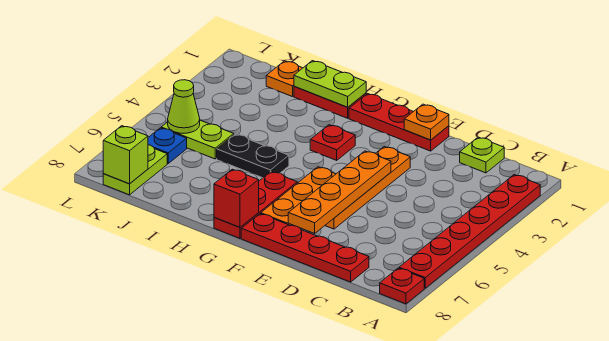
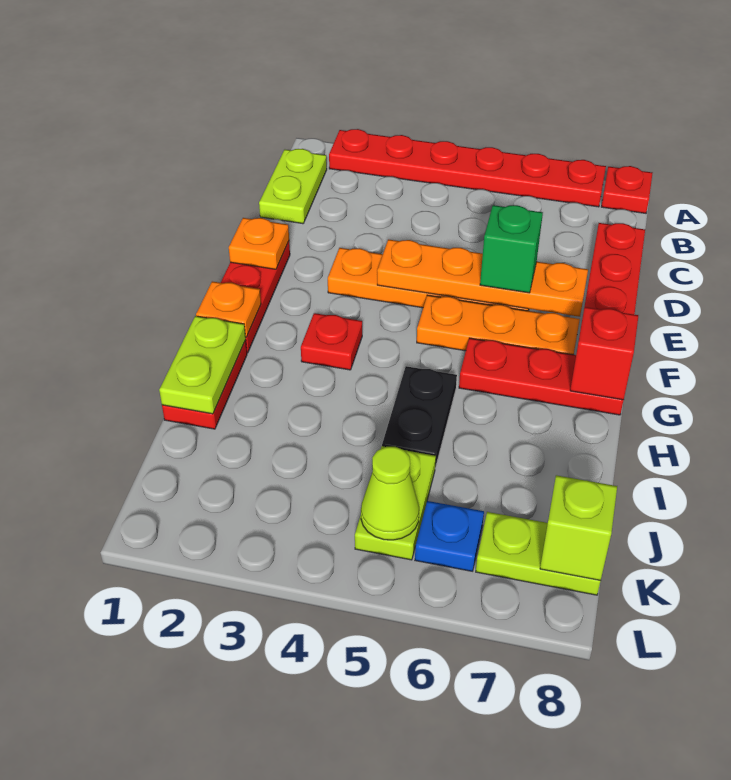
lime plate C1 level 1 -> lime plate B1:C1 level 1
none -> green brick E6 level 3
orange plate J1 level 1 -> orange plate G1 level 2

